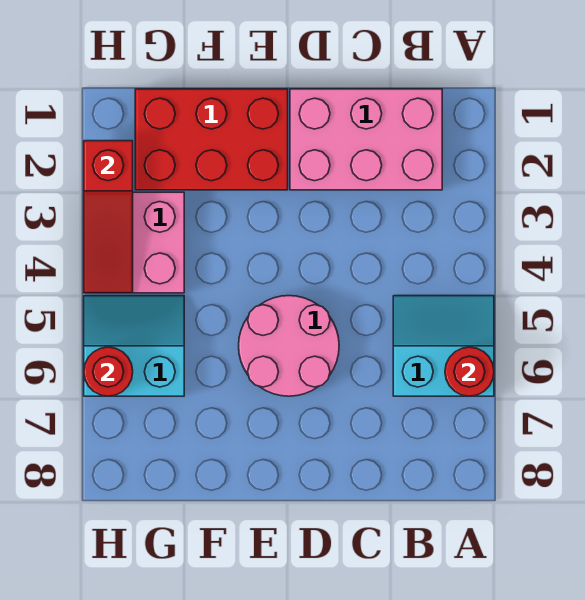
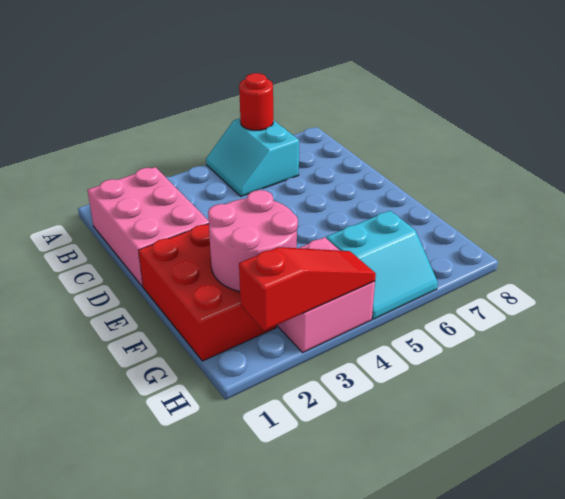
pink round brick D5:E6 level 1 -> pink round brick F2:G3 level 2
cyan slope G5:H6 level 1 top 6 -> cyan slope G5:H6 level 1 top G
red round brick H6 level 2 -> none

